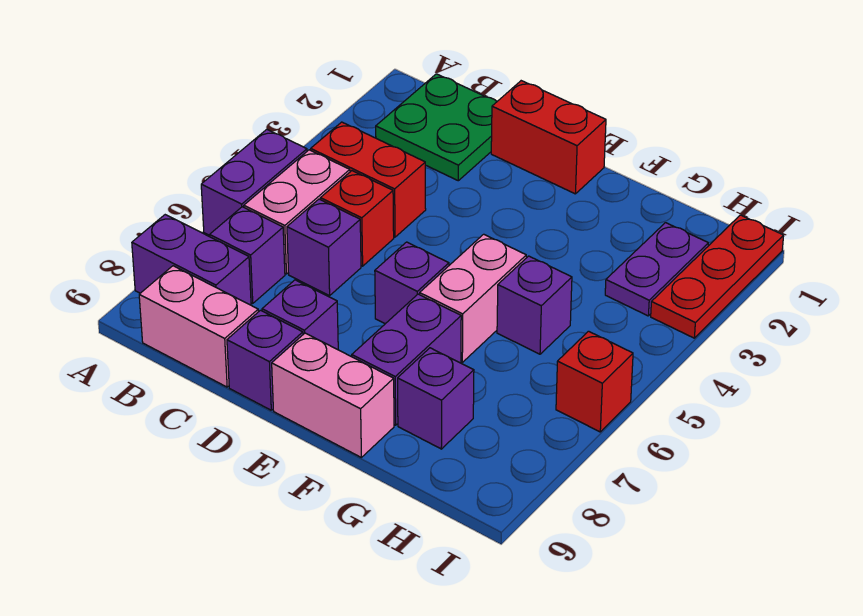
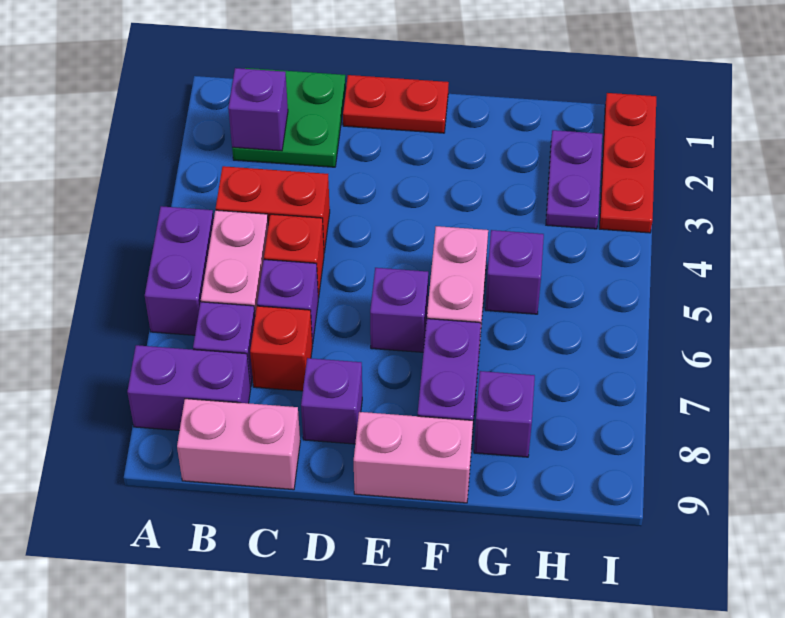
red brick D1:E1 level 1 -> red plate D1:E1 level 1
purple brick D9 level 1 -> purple brick B2 level 2
red brick I6 level 1 -> red brick C7 level 1

